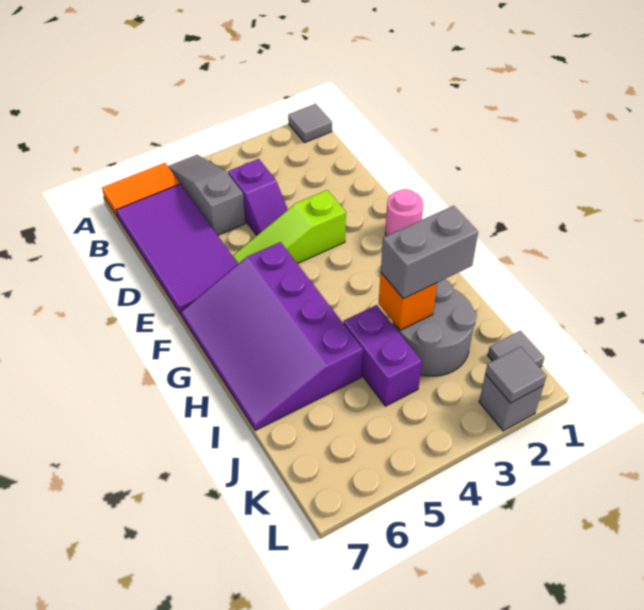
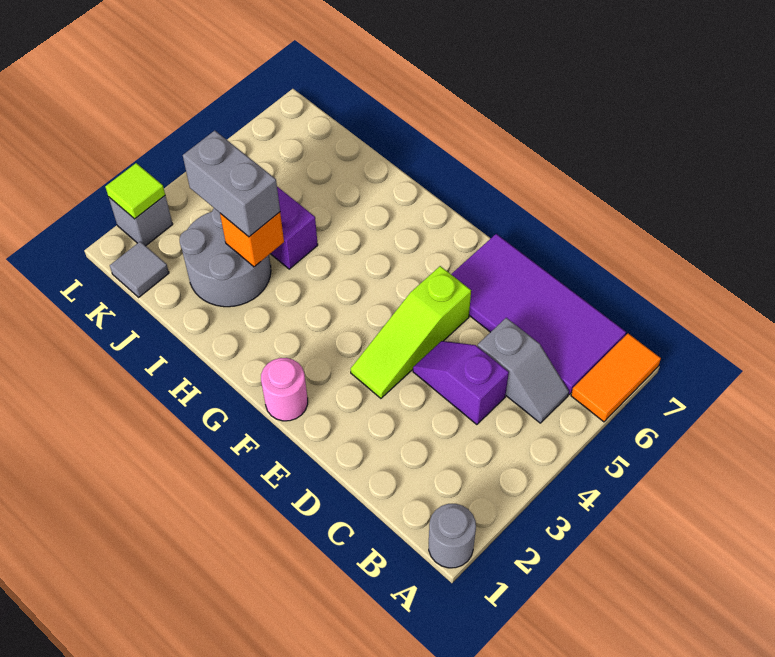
grey tile A1 level 1 -> grey round brick A1 level 1
grey slope A5:C5 level 1 top C -> grey slope B5:C5 level 1 top C
lime slope E3:E5 level 1 top 3 -> lime slope E3:E5 level 1 top 5
purple slope F5:I7 level 1 top 5 -> none
grey brick I2:I3 level 3 -> grey brick I3:J3 level 3
grey tile L2 level 2 -> lime tile L2 level 2

